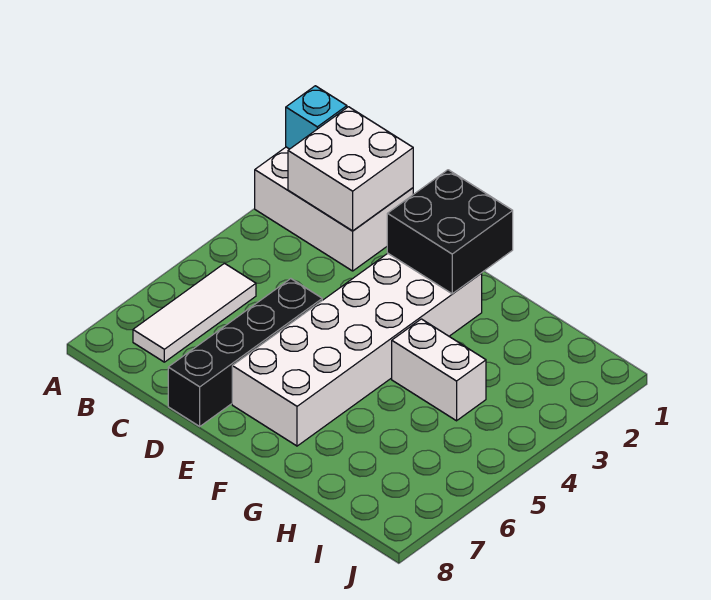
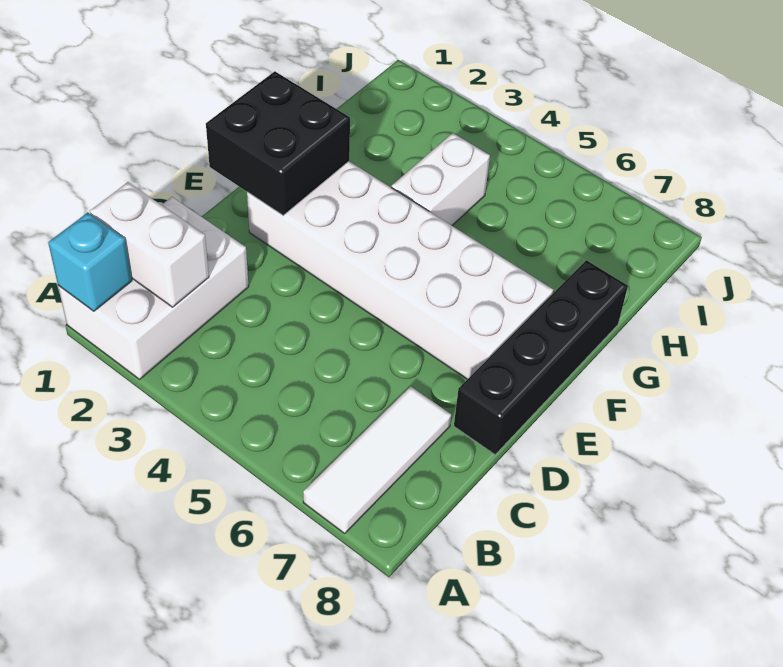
white brick B1:C2 level 2 -> white brick B1:B2 level 2
white tile B5:B7 level 1 -> white tile A7:C7 level 1
black brick D5:D8 level 1 -> black brick D8:G8 level 1

